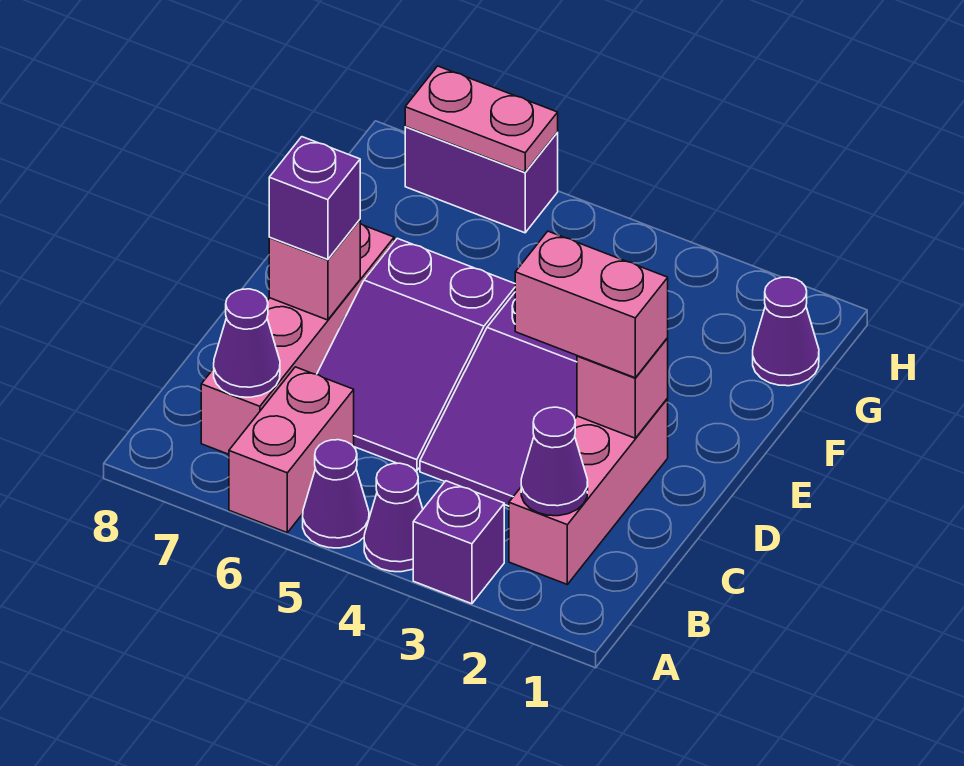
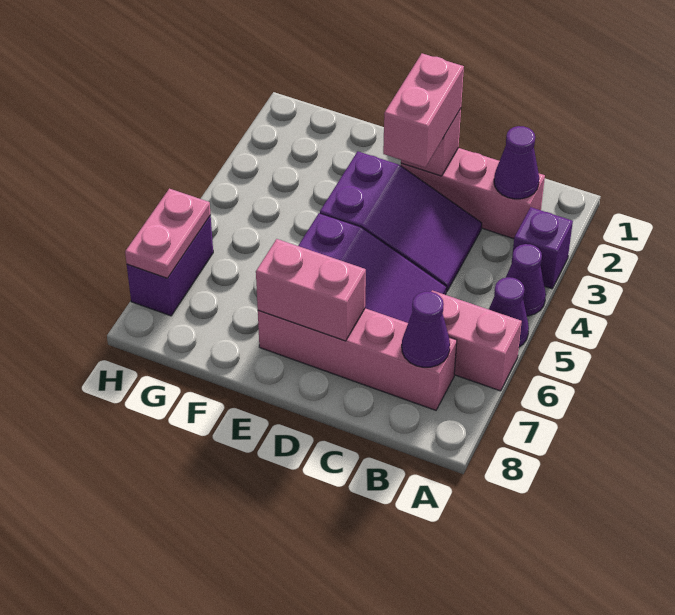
pink brick D7 level 2 -> pink brick D7:E7 level 2
purple brick D7 level 3 -> none
purple cone G1 level 1 -> none

